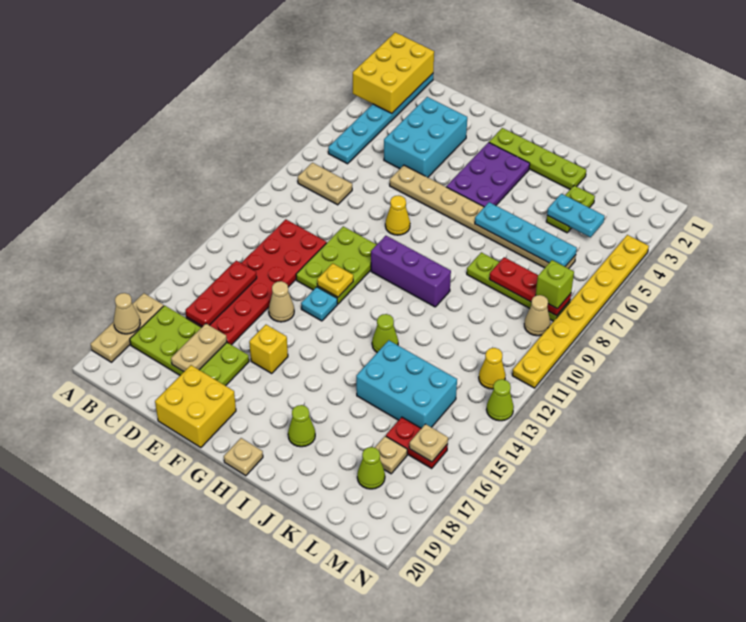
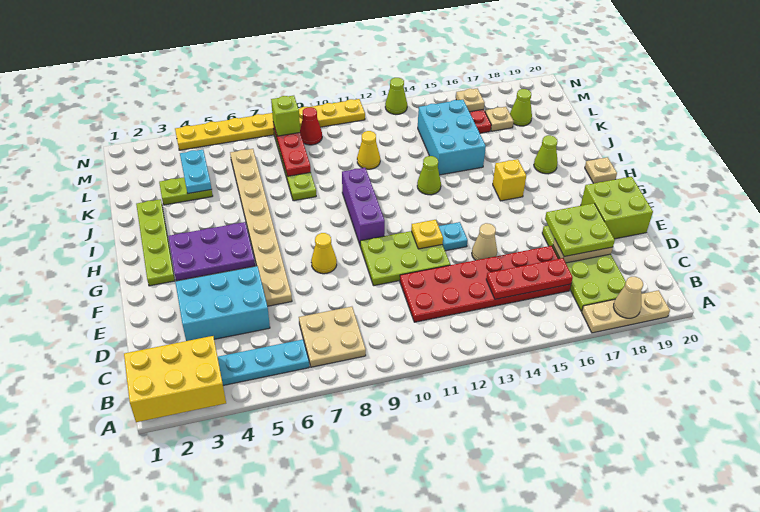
tan plate B8:C8 level 1 -> tan plate B7:C8 level 1
none -> lime plate D17:E18 level 3
yellow brick E19:F20 level 1 -> lime brick E19:F20 level 1
yellow brick F16 level 1 -> yellow brick H16 level 1
cyan plate I6:L6 level 2 -> none
tan cone M9 level 1 -> red cone M9 level 1
yellow cone M12 level 1 -> yellow cone K11 level 1

